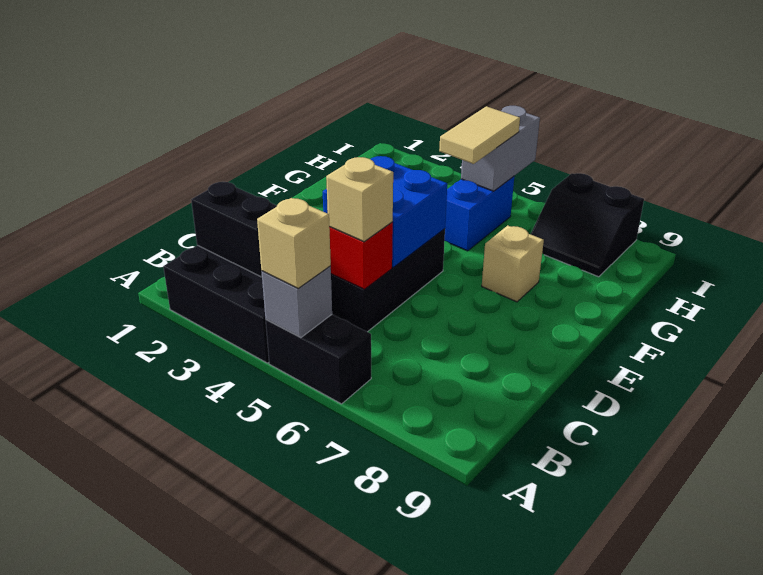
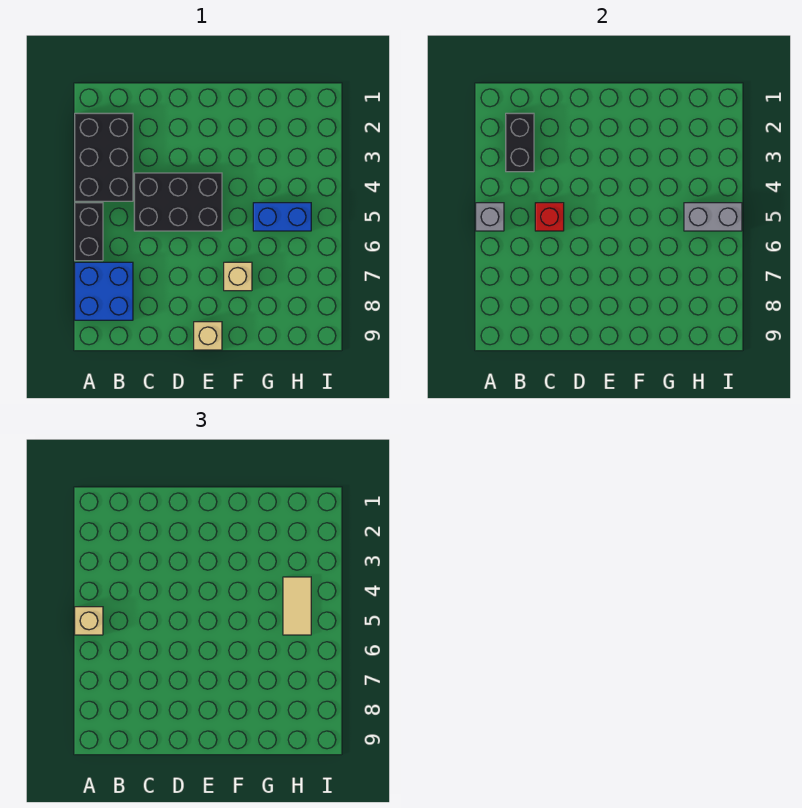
tan brick C5 level 3 -> tan brick E9 level 1
blue brick D4:E5 level 2 -> blue brick A7:B8 level 1
tan tile G5:H5 level 3 -> tan tile H4:H5 level 3
black slope H7:I8 level 1 top I -> none

